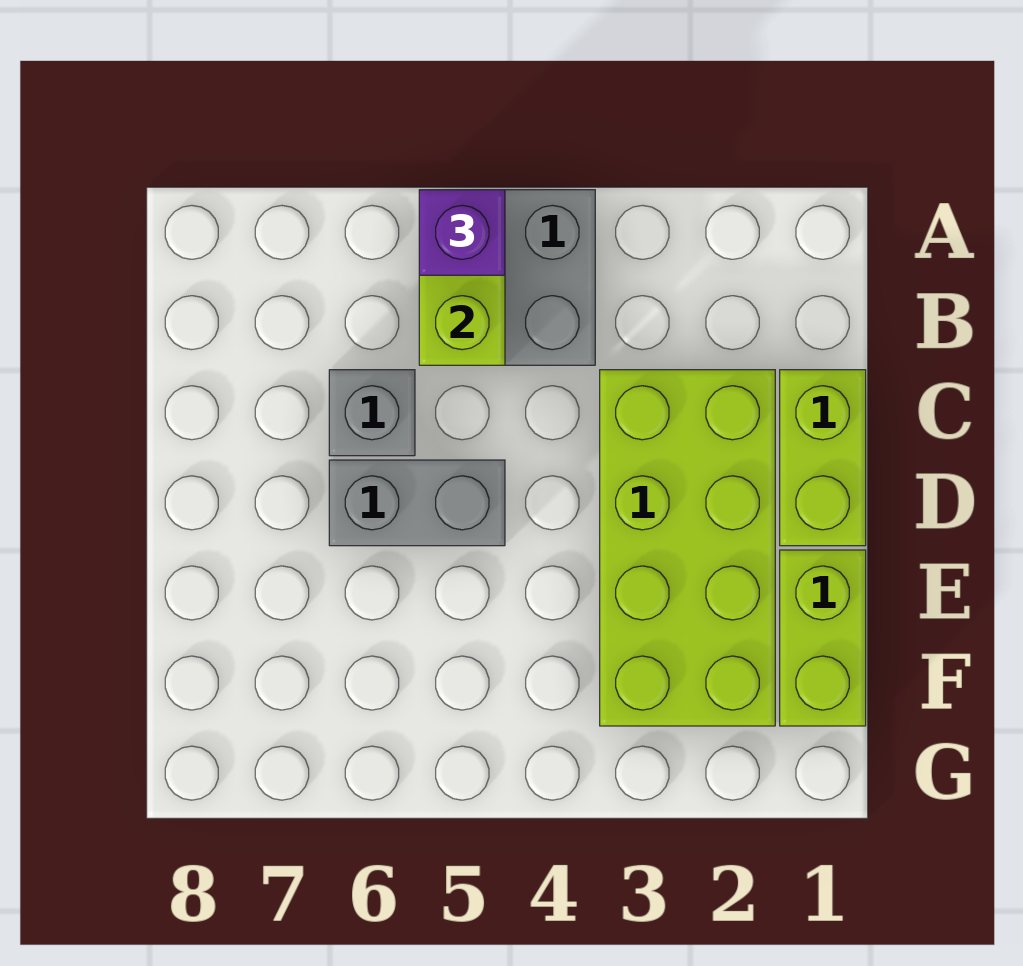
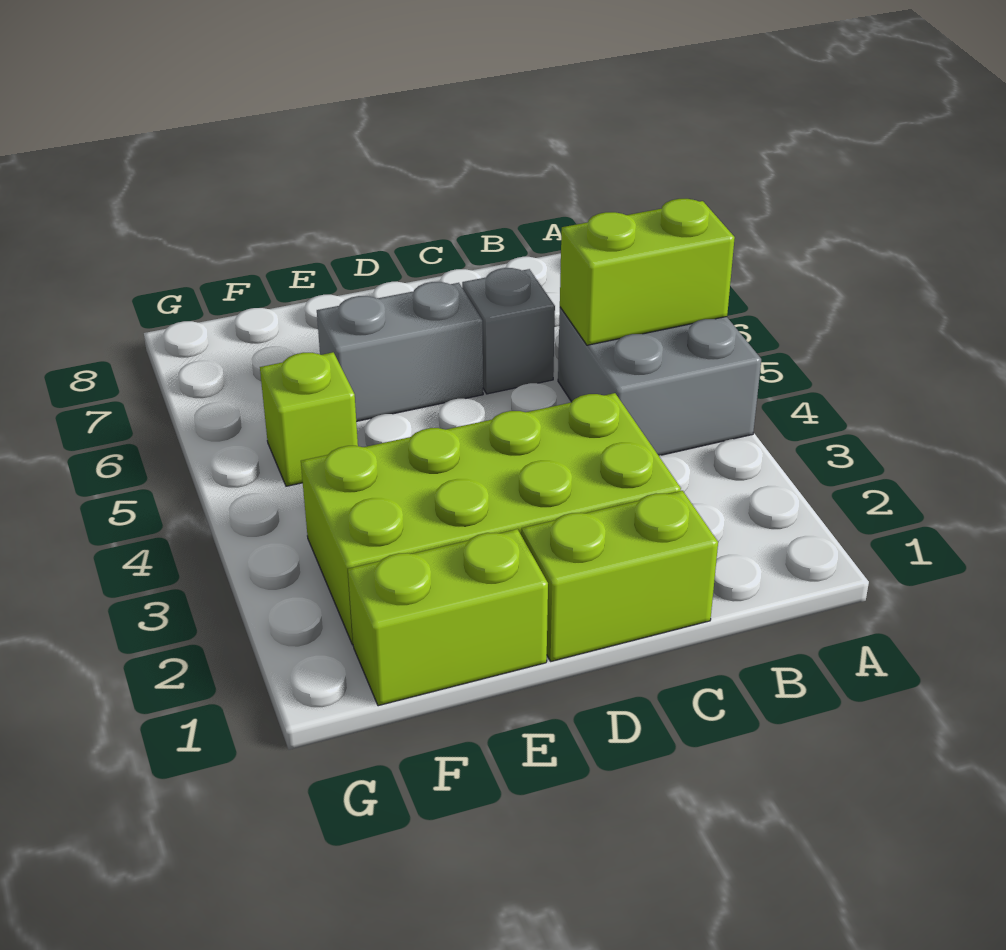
purple brick A5 level 3 -> none
grey brick D5:D6 level 1 -> grey brick D6:E6 level 1
none -> lime brick F5 level 1

